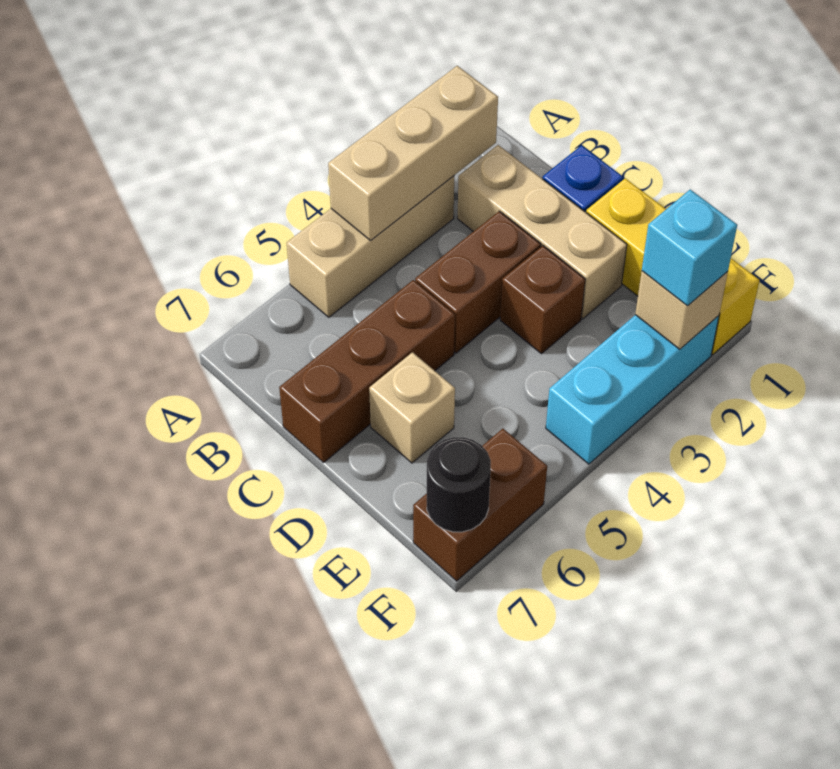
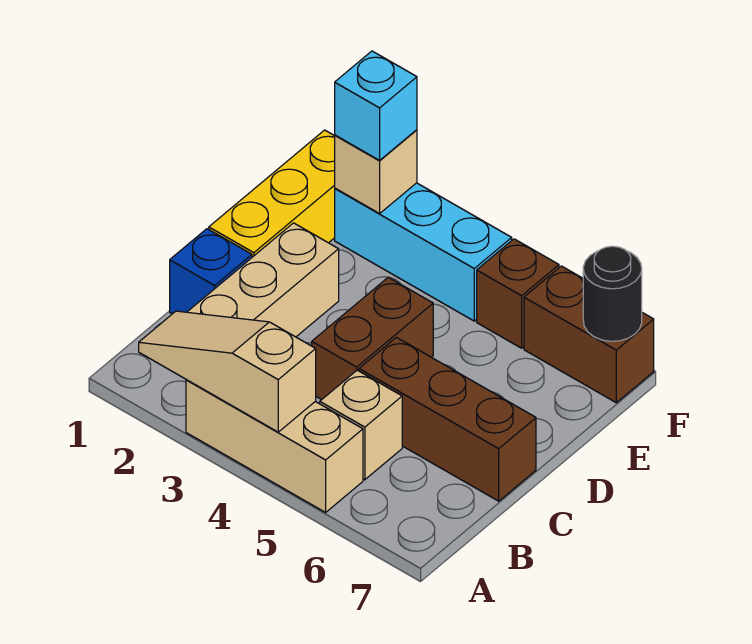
tan brick A2:A4 level 2 -> tan slope A2:A4 level 2 top 4
brown brick C3:C4 level 1 -> brown brick C4:D4 level 1
brown brick D3 level 1 -> brown brick F5 level 1
tan brick D6 level 1 -> tan brick B5 level 1

